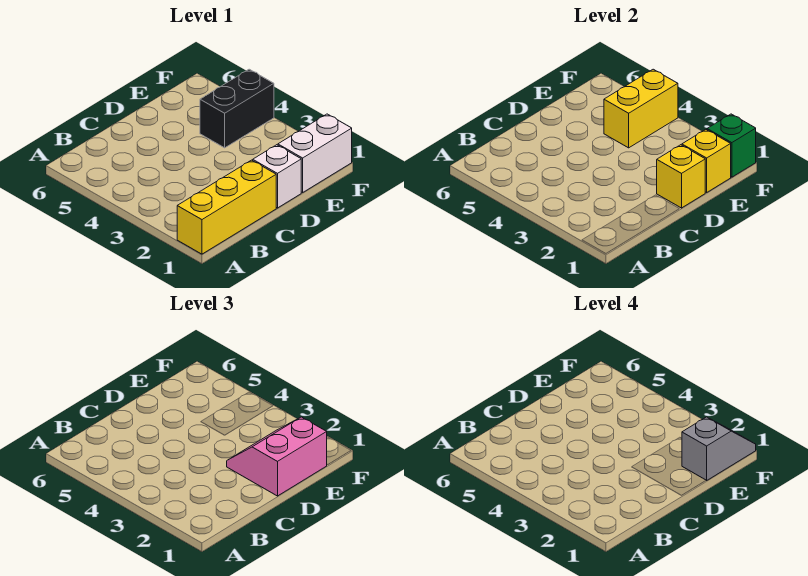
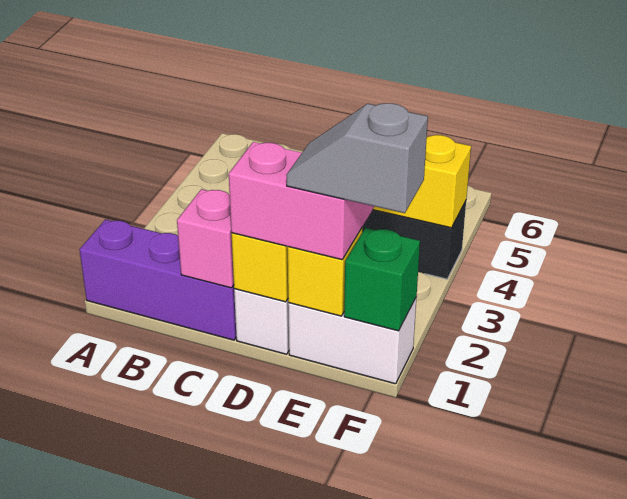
yellow brick A1:C1 level 1 -> purple brick A1:C1 level 1
none -> pink brick C1 level 2
grey slope E1:F1 level 4 top E -> grey slope E1:F1 level 4 top F

